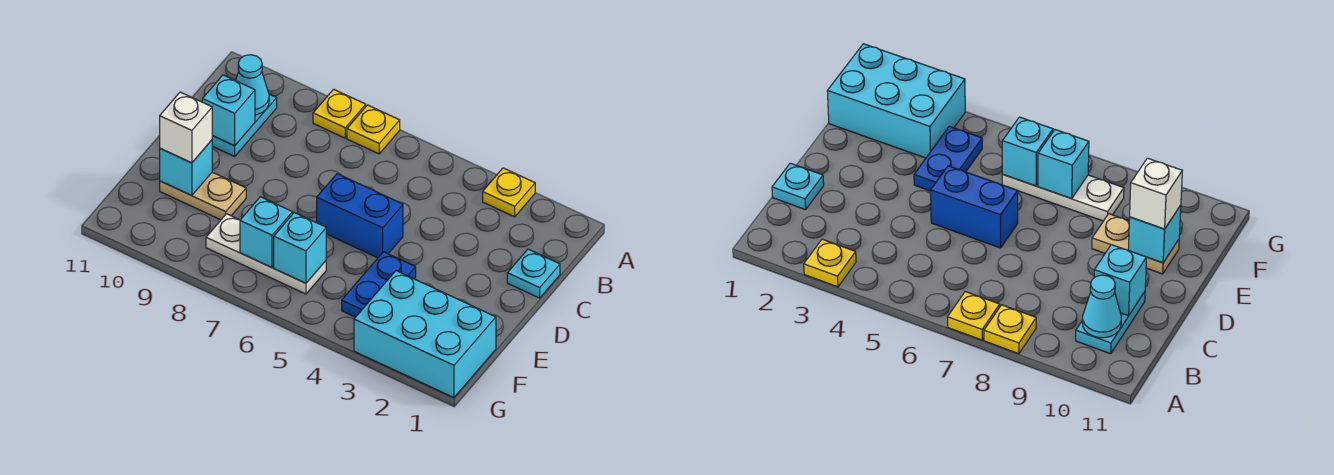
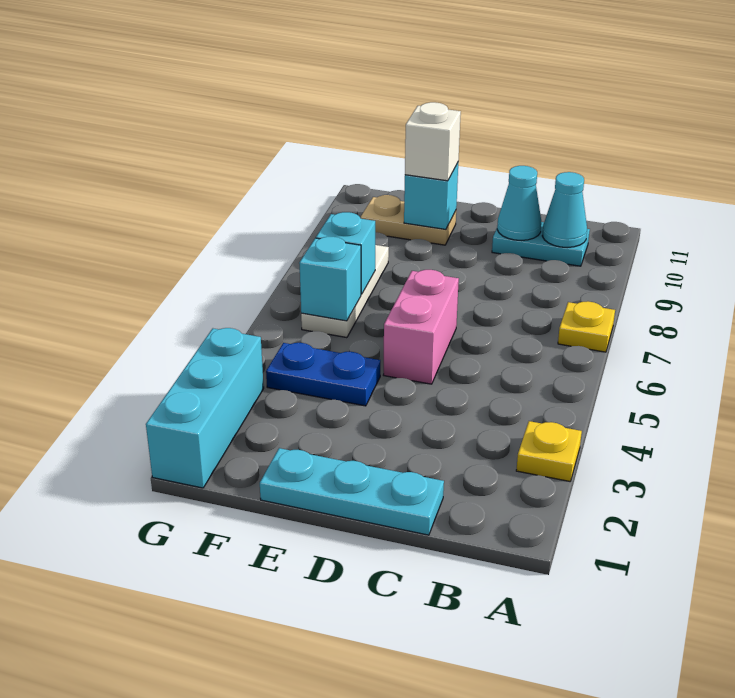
yellow plate A8 level 1 -> none
cyan plate C1 level 1 -> cyan plate C1:E1 level 1
cyan brick C10 level 2 -> cyan cone C10 level 2
blue brick D5:D6 level 1 -> pink brick D5:D6 level 1
tan plate E9:E10 level 1 -> tan plate E10:F10 level 1
cyan brick F1:G3 level 1 -> cyan brick G1:G3 level 1

